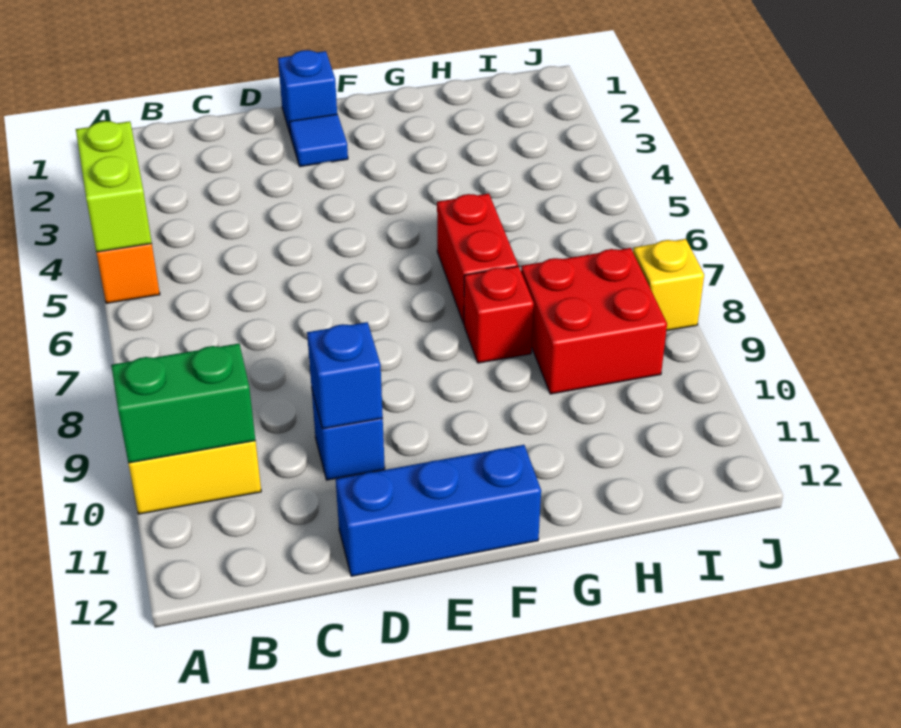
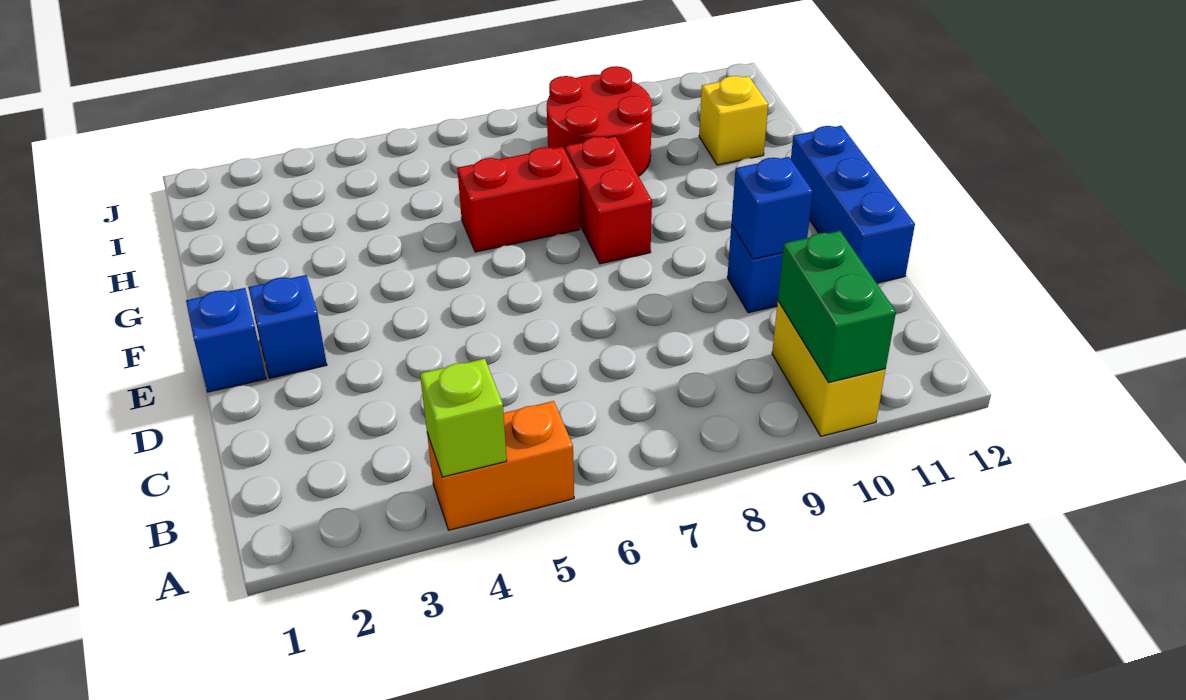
lime brick A4:A5 level 2 -> lime brick A4 level 2
blue tile E2 level 1 -> blue brick E2 level 1
red brick G8 level 1 -> red brick F8:G8 level 1
red brick H8:I9 level 1 -> red round brick H8:I9 level 1
yellow brick J8 level 1 -> yellow brick H11 level 1

